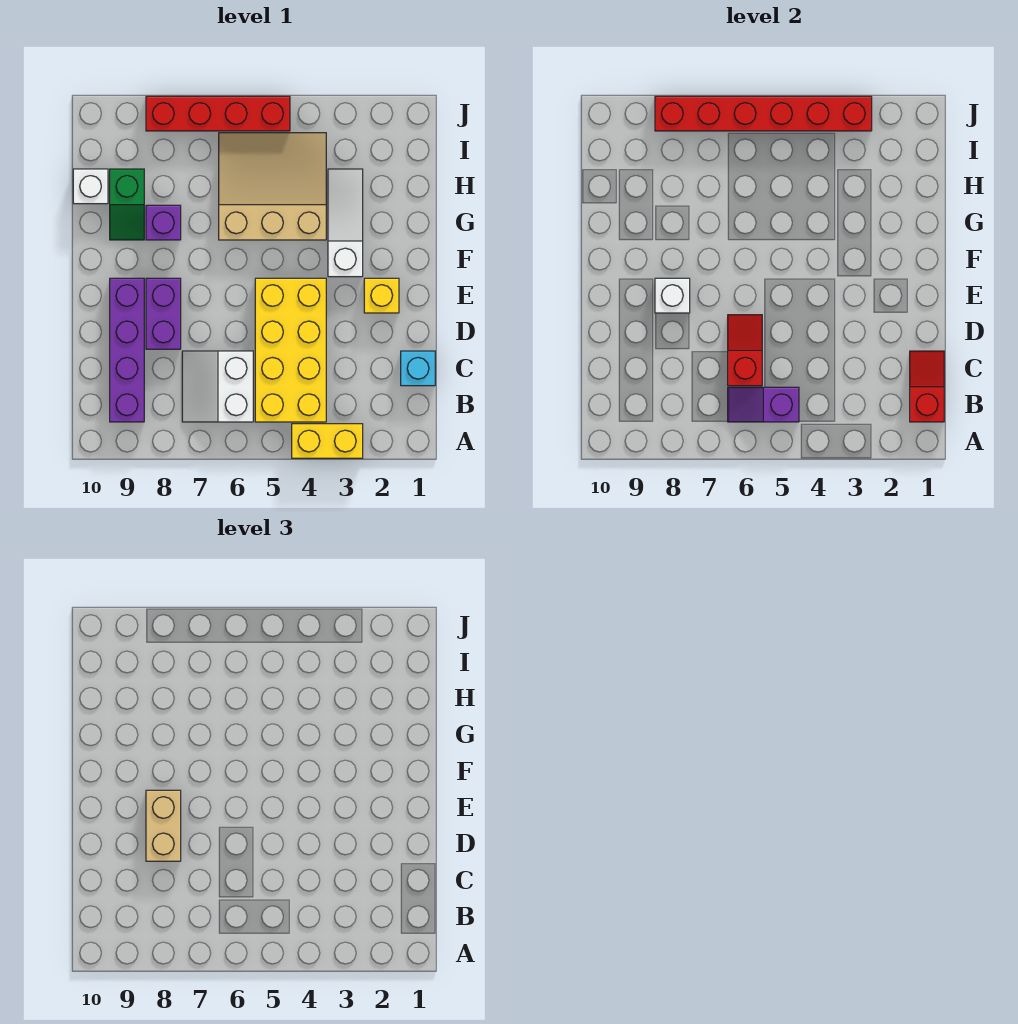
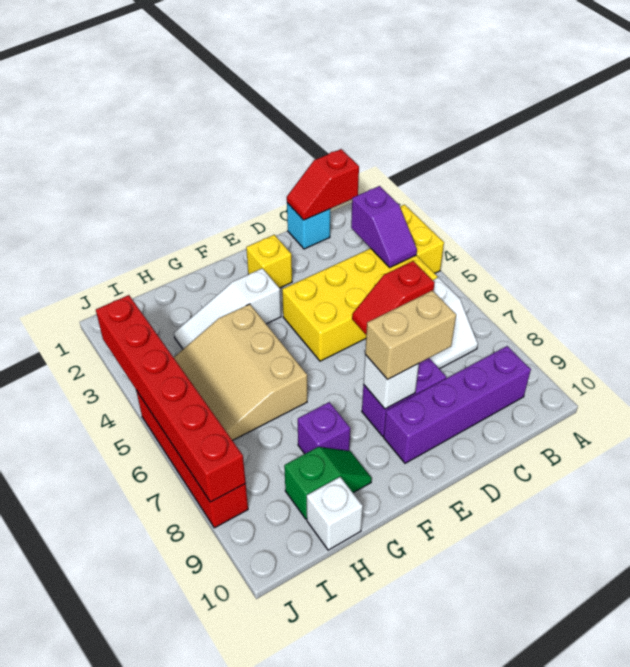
purple slope B5:B6 level 2 top 5 -> purple slope B3:B4 level 2 top 3

